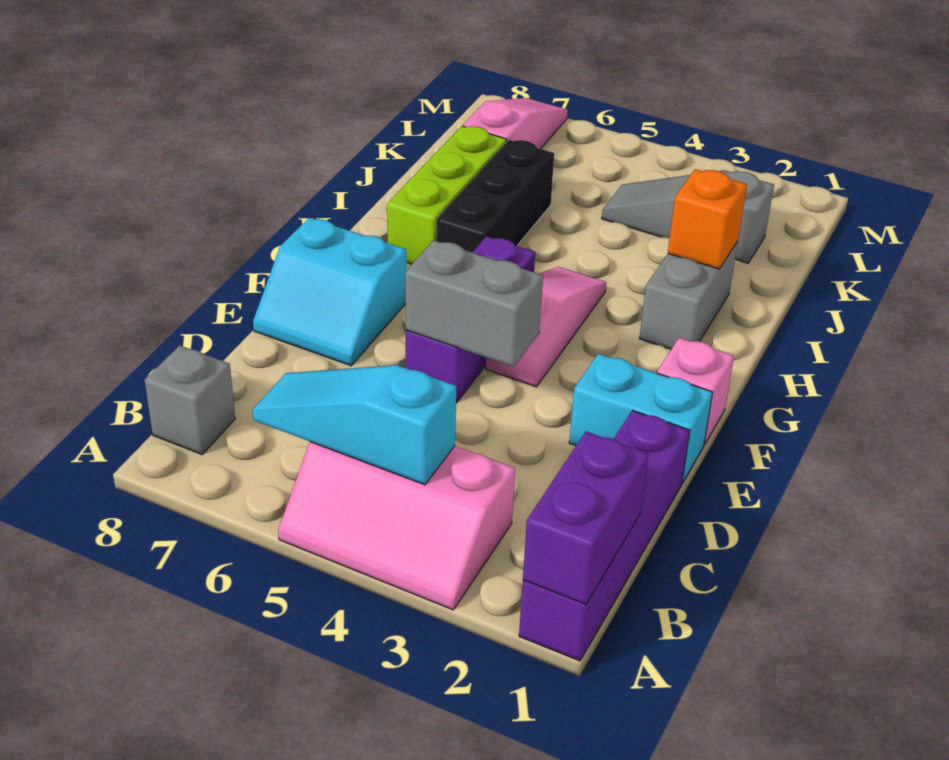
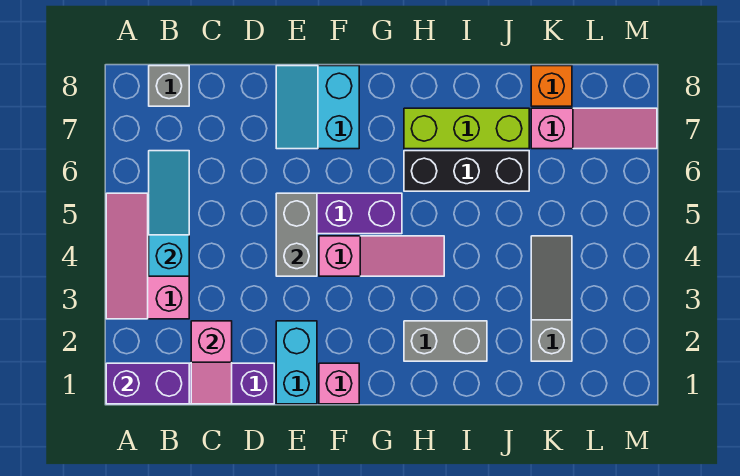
none -> pink slope C1:C2 level 2 top 2
orange brick I2 level 2 -> orange brick K8 level 1

